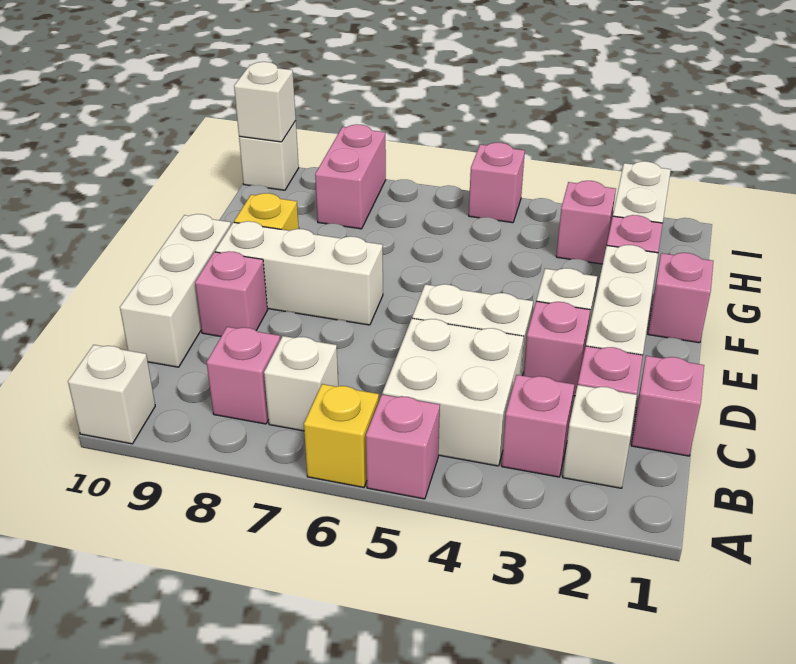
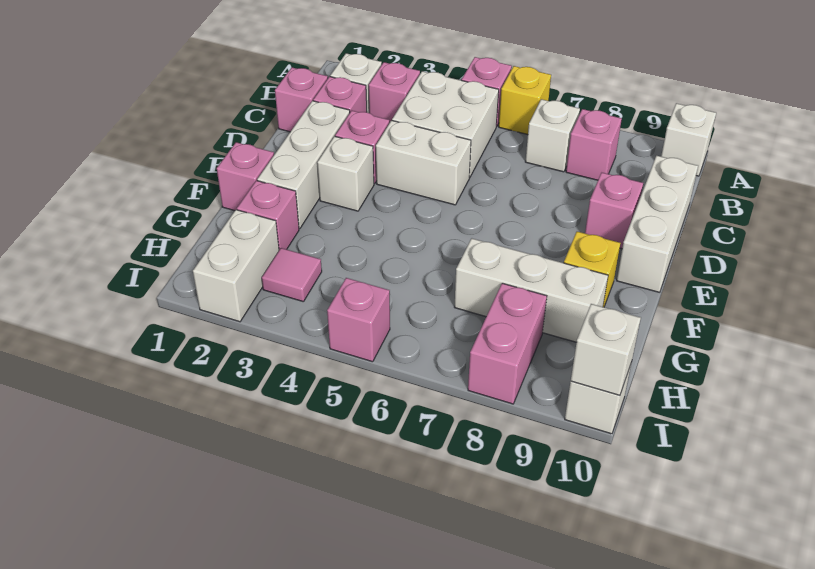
white brick E7:E9 level 1 -> white brick G7:G9 level 1
pink brick H3 level 1 -> pink tile H3 level 1

